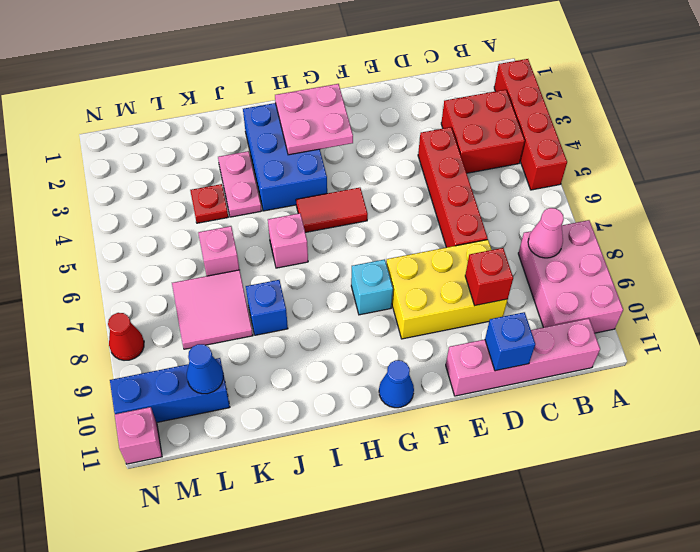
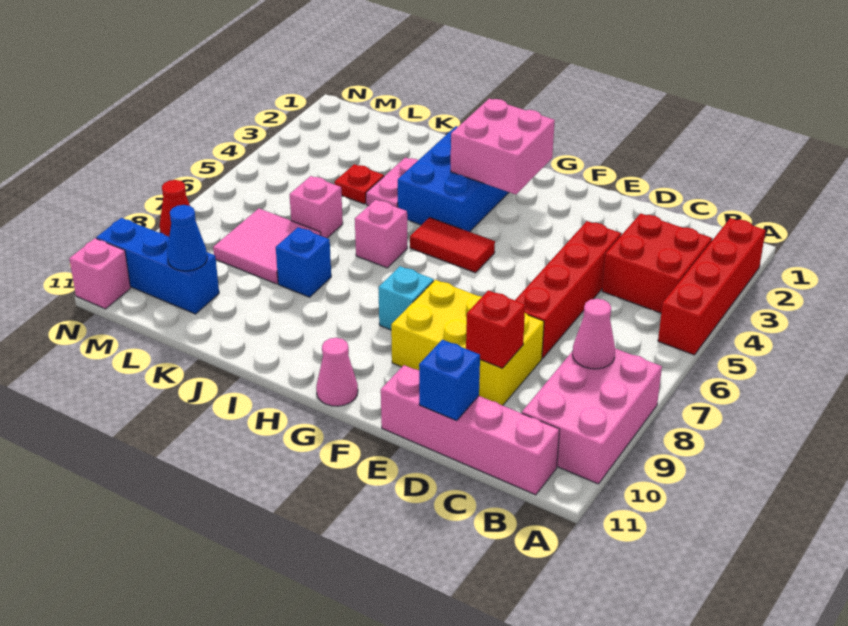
pink plate G2:H3 level 2 -> pink brick G2:H3 level 2
blue cone G11 level 1 -> pink cone G11 level 1

